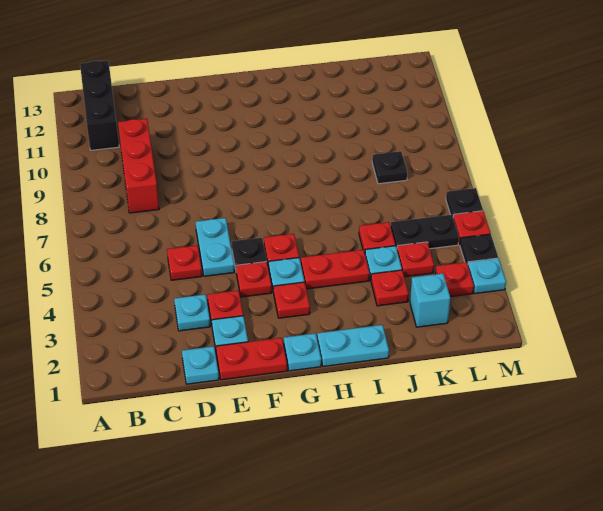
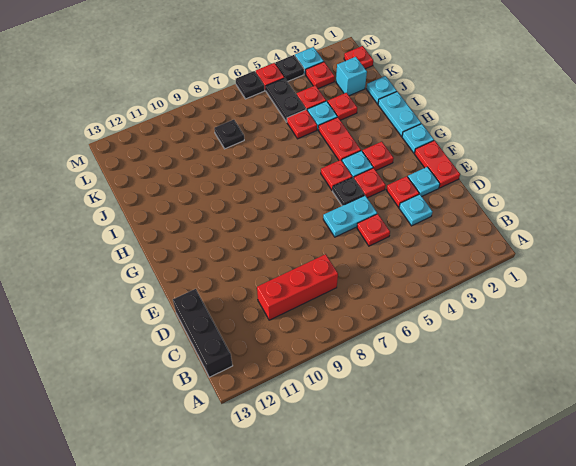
black brick B11:B13 level 1 -> black brick B13:D13 level 1
cyan plate D1 level 1 -> cyan plate J1 level 1
none -> red plate L1 level 1

